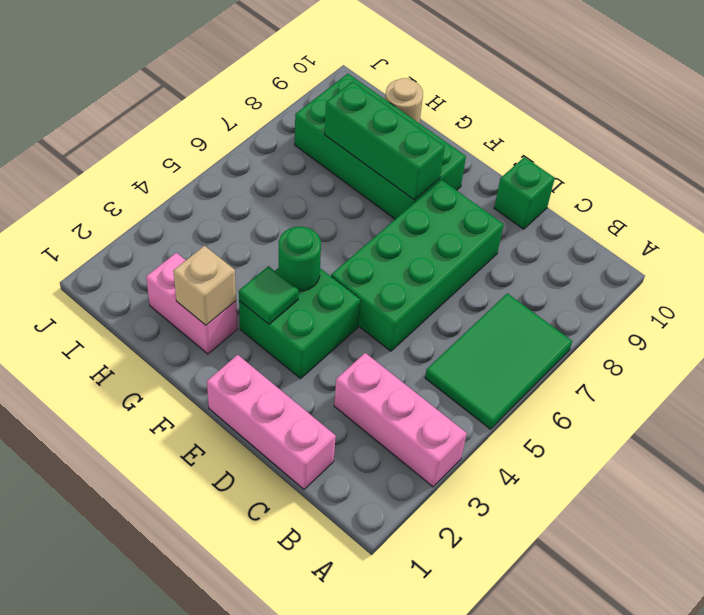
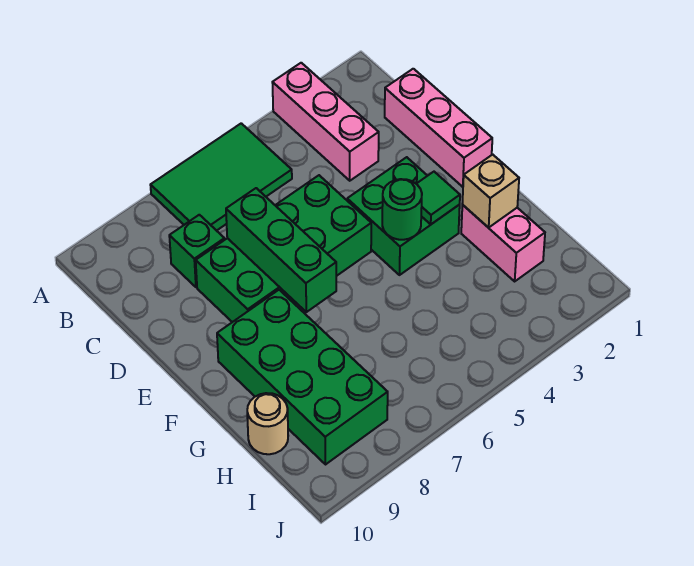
green brick D10 level 1 -> green brick C8 level 1
green brick F8:H8 level 2 -> green brick D7:F7 level 2

